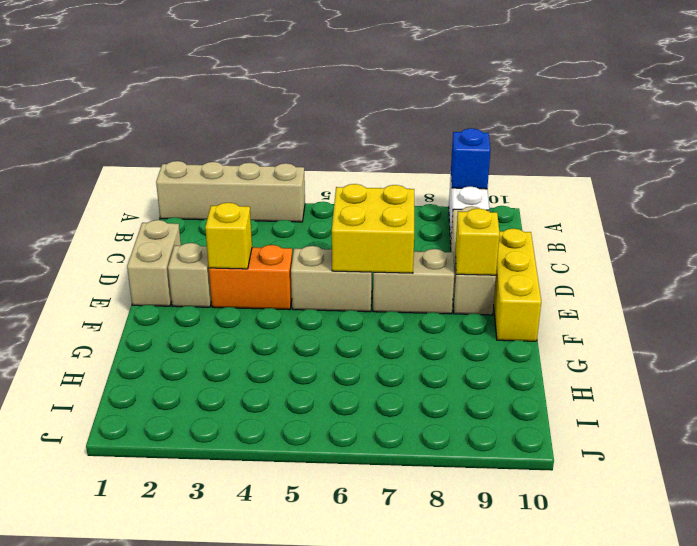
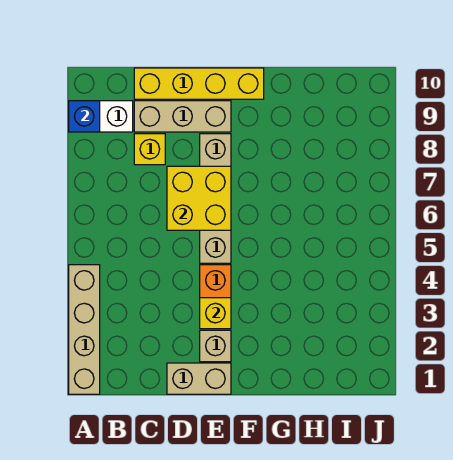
yellow brick D10:F10 level 1 -> yellow brick C10:F10 level 1
yellow brick E9 level 2 -> yellow brick C8 level 1

